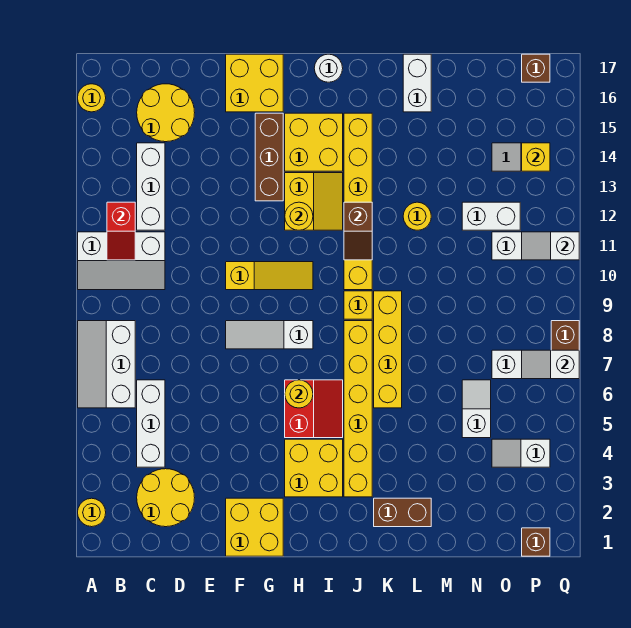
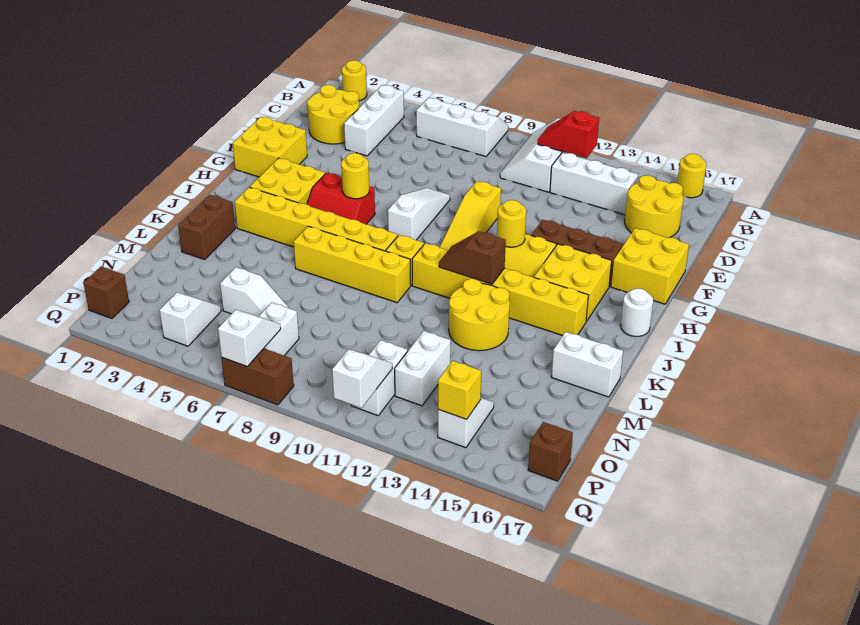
white brick C4:C6 level 1 -> white brick B4:D4 level 1
yellow round brick L12 level 1 -> yellow round brick K12:L13 level 1

